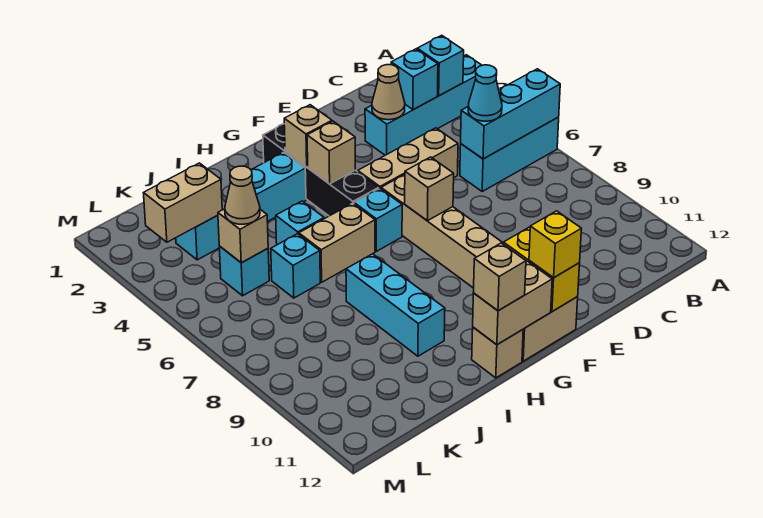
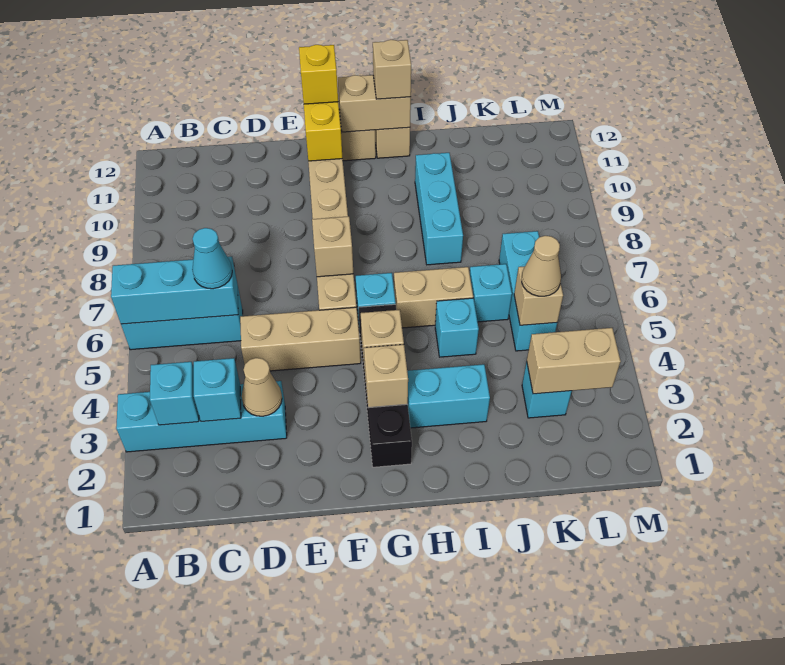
cyan brick K5 level 1 -> cyan brick K5:K7 level 1

